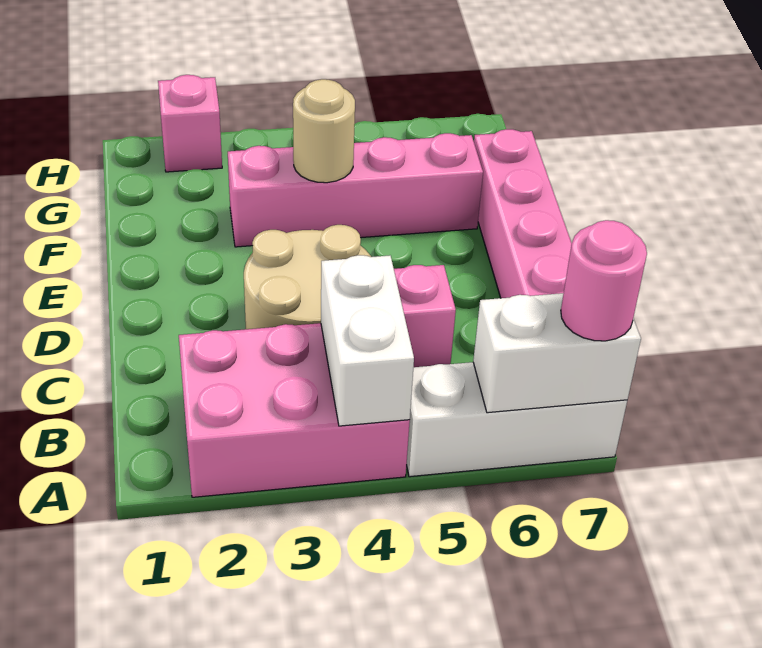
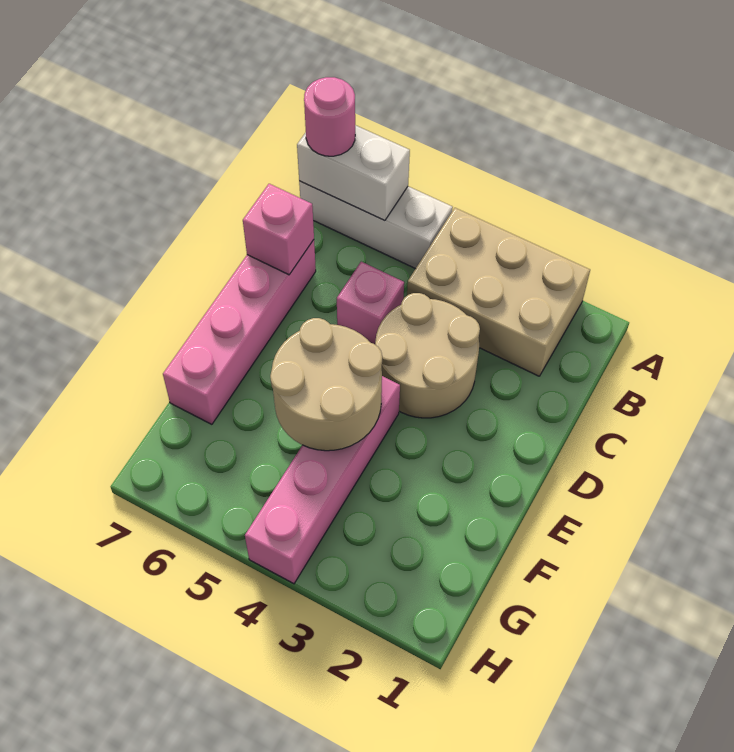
pink brick A2:B4 level 1 -> tan brick A2:B4 level 1
white brick A4:B4 level 2 -> none
pink brick F3:F6 level 1 -> pink brick E4:H4 level 1
tan round brick F4 level 2 -> tan round brick E4:F5 level 2
pink brick H2 level 1 -> pink brick C7 level 2

